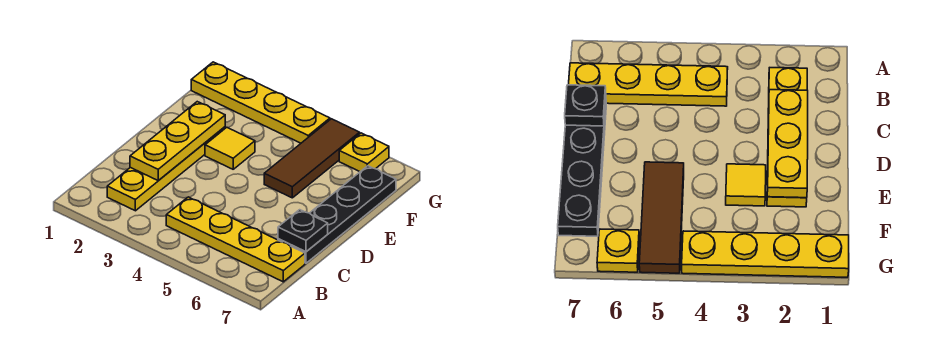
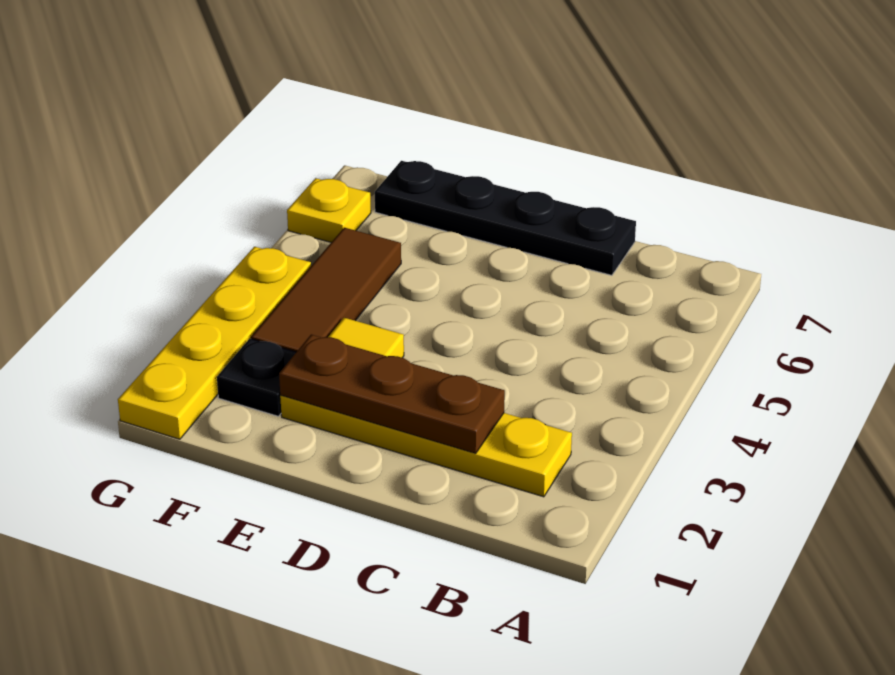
yellow plate B4:B7 level 1 -> none
yellow plate C2:E2 level 2 -> brown plate C2:E2 level 2
black plate C7 level 2 -> black plate F2 level 1
brown tile E5:G5 level 1 -> brown tile F3:F5 level 1

